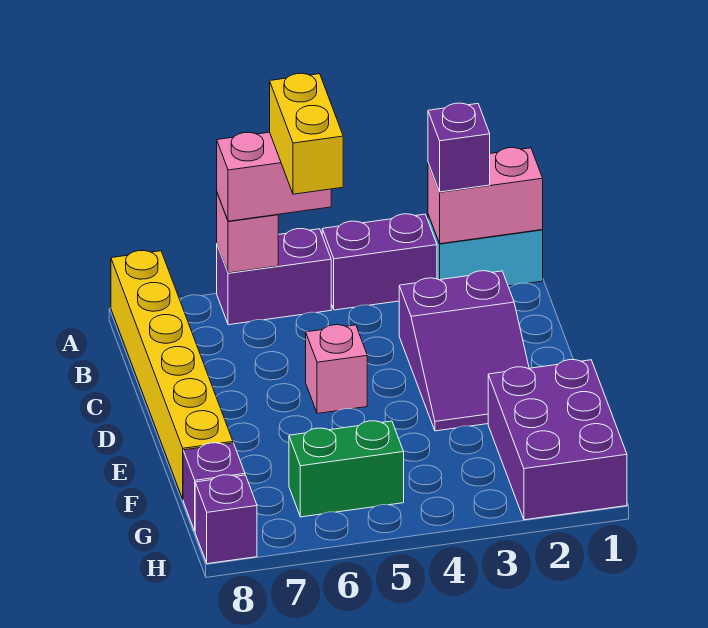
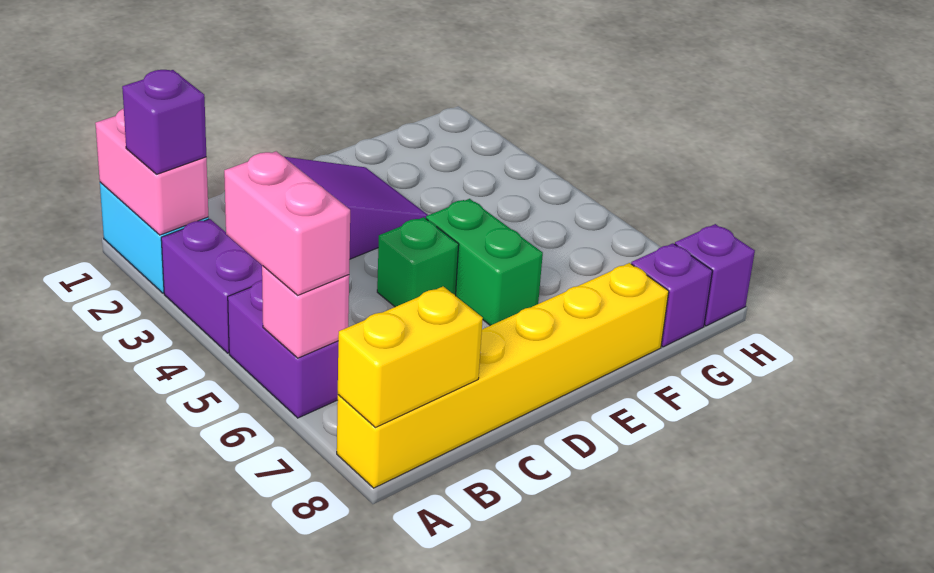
yellow brick A5:B5 level 4 -> yellow brick A8:B8 level 2
pink brick D5 level 1 -> green brick D5 level 1
purple brick F1:H2 level 1 -> none
green brick G5:G6 level 1 -> green brick E5:E6 level 1

